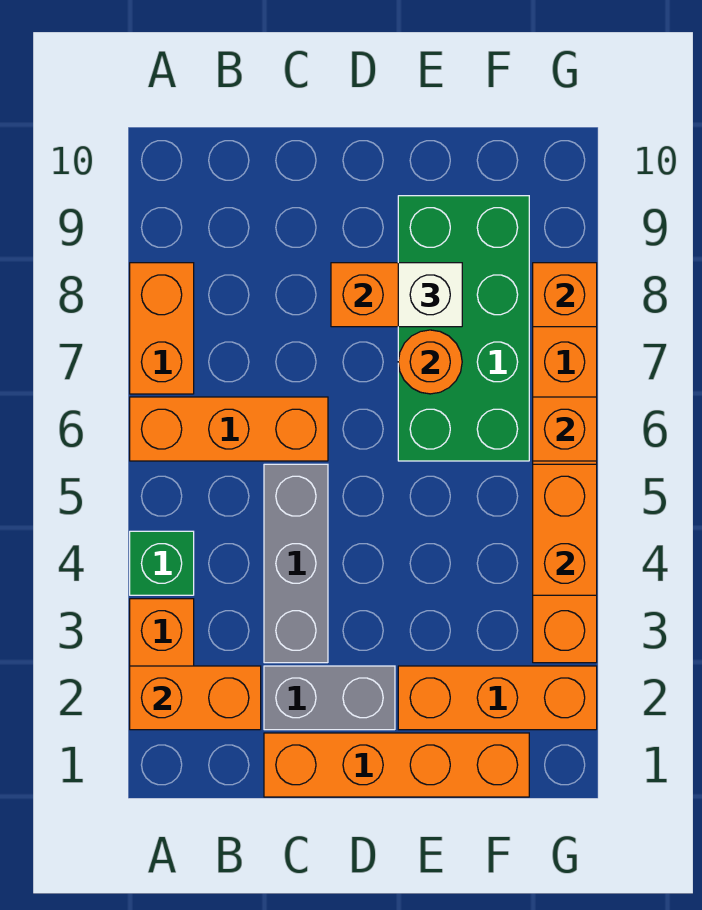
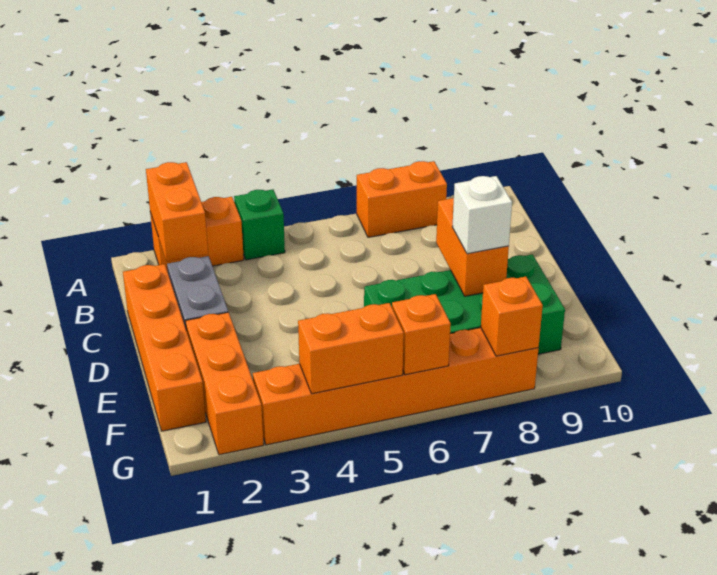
orange brick A6:C6 level 1 -> none
grey brick C3:C5 level 1 -> none
orange round brick E7 level 2 -> none

